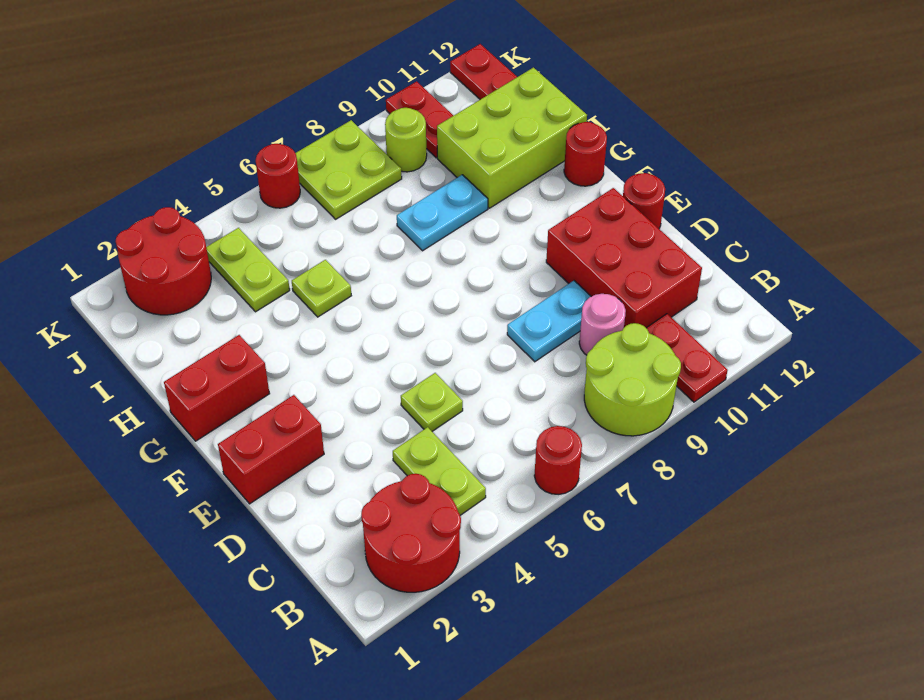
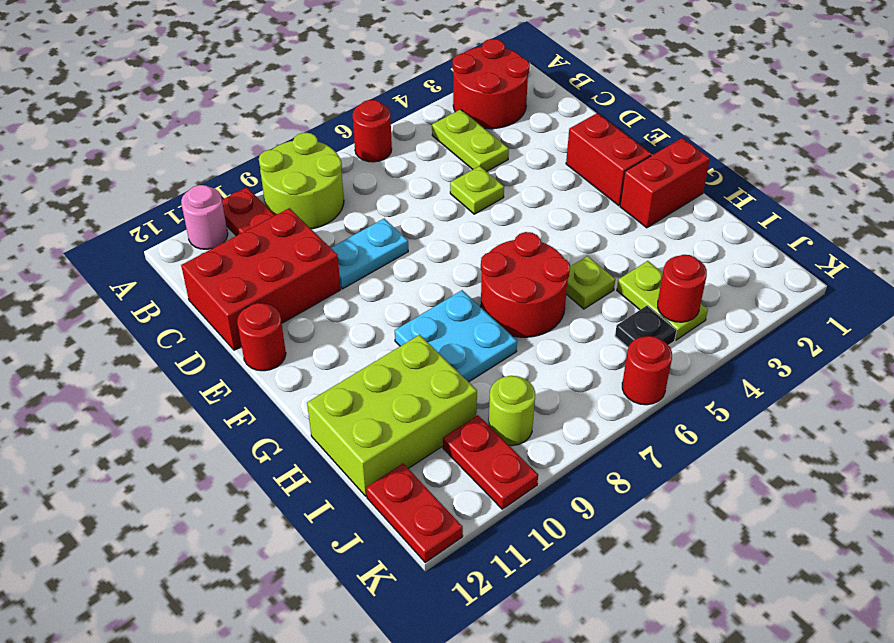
pink round brick C9 level 1 -> pink round brick A11 level 1
red brick C10:E11 level 1 -> red brick C10:D12 level 1
red brick E1:E2 level 1 -> red brick E2:F2 level 1
red round brick G12 level 1 -> red round brick J4 level 2
cyan plate H8:H9 level 1 -> cyan plate G8:H9 level 1
red round brick J2:K3 level 1 -> red round brick G6:H7 level 1
none -> black plate J5 level 1
lime plate J7:K8 level 1 -> none

